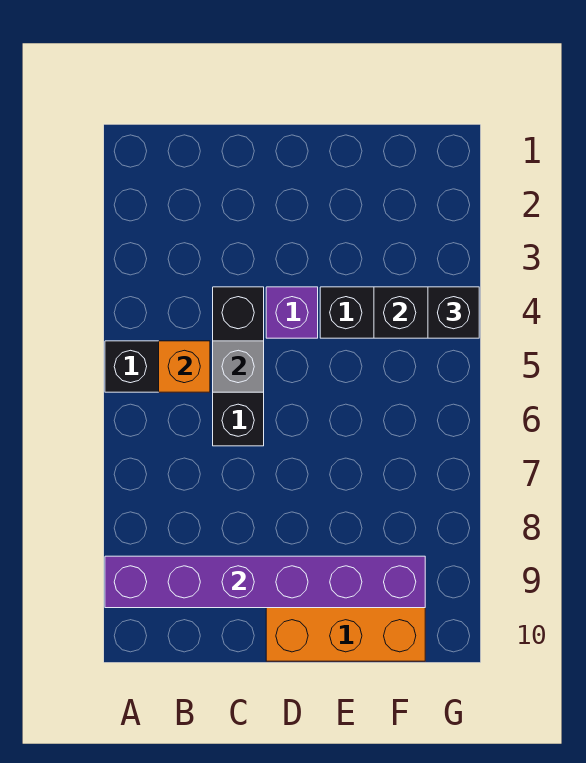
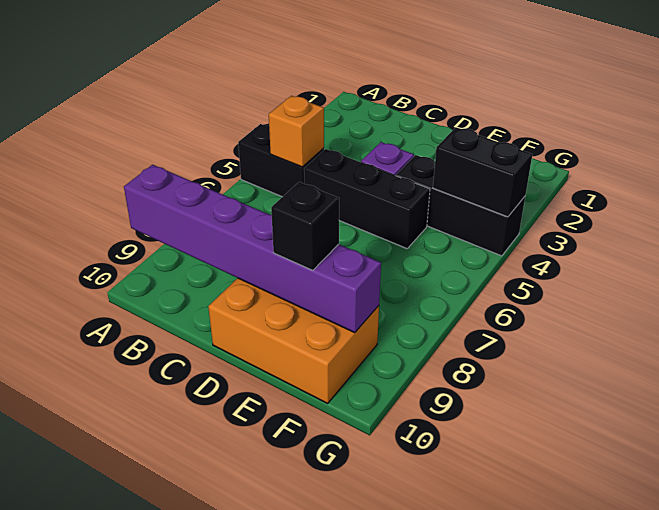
black brick C4:C6 level 1 -> black brick C5:E5 level 1
grey brick C5 level 2 -> none
black brick G4 level 3 -> black brick E9 level 3

